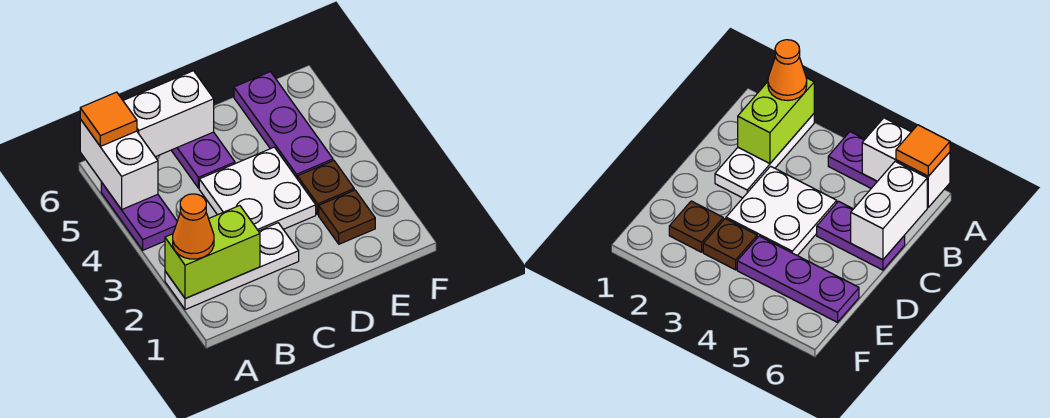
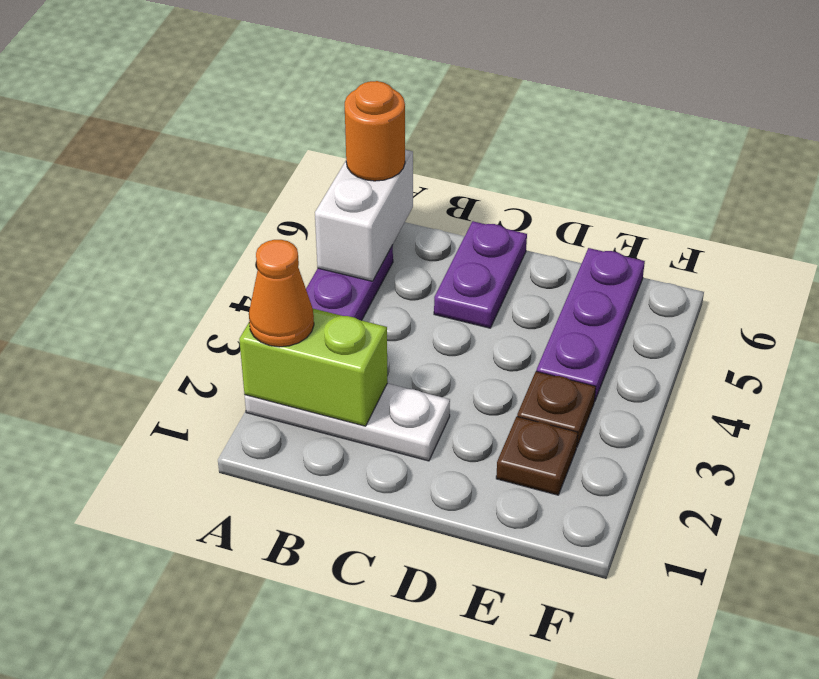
orange tile A6 level 3 -> orange round brick A6 level 3
white brick B6:C6 level 2 -> none
white plate C3:D4 level 1 -> none

